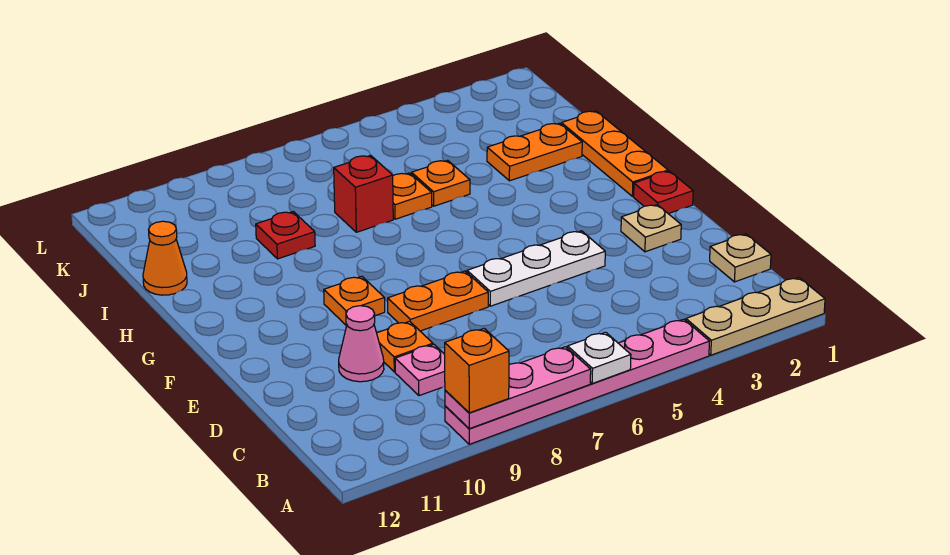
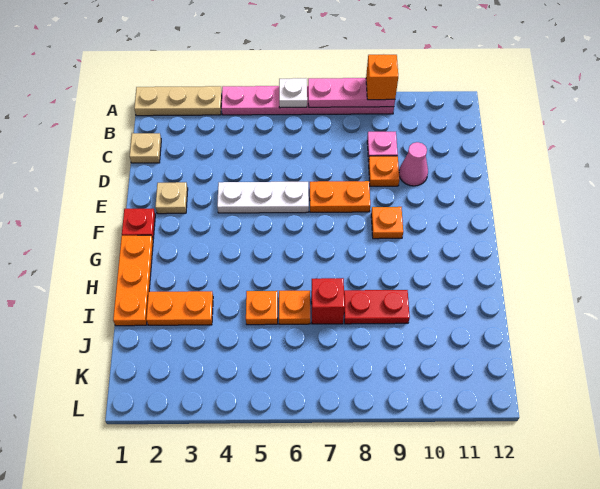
red plate I9 level 1 -> red plate I8:I9 level 1
orange cone I12 level 1 -> none

